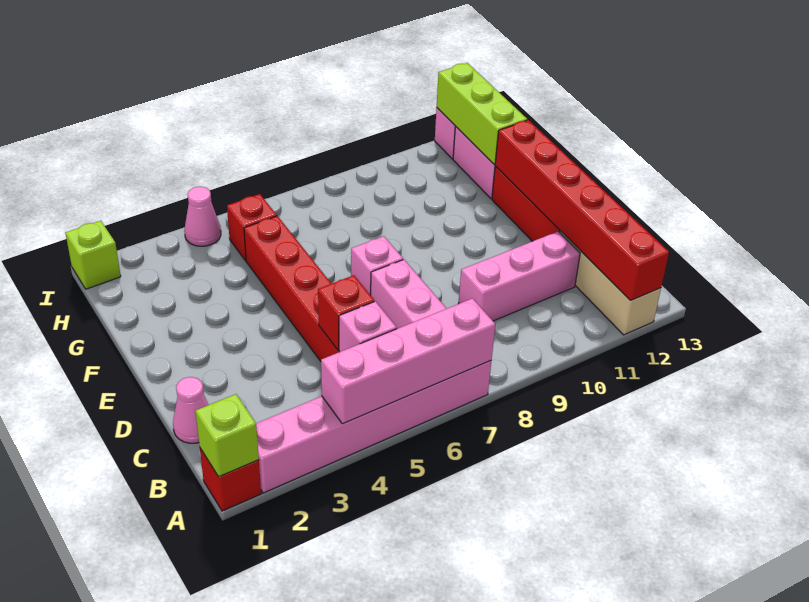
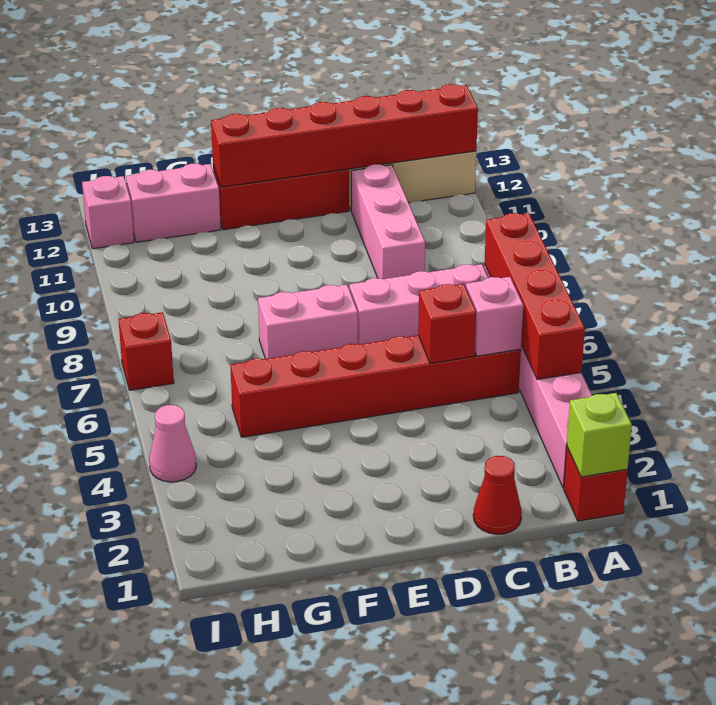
pink brick A4:A7 level 2 -> red brick A4:A7 level 2
pink cone C1 level 1 -> red cone C1 level 1
pink brick E7 level 1 -> pink brick E7:F7 level 1
lime brick G12:I12 level 2 -> none
red brick H5 level 1 -> red brick I7 level 1
lime brick I1 level 1 -> none

